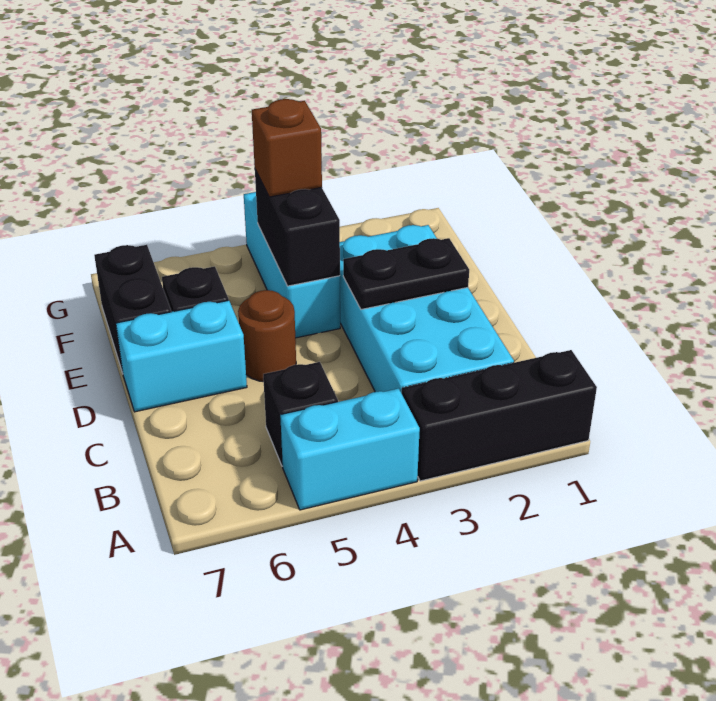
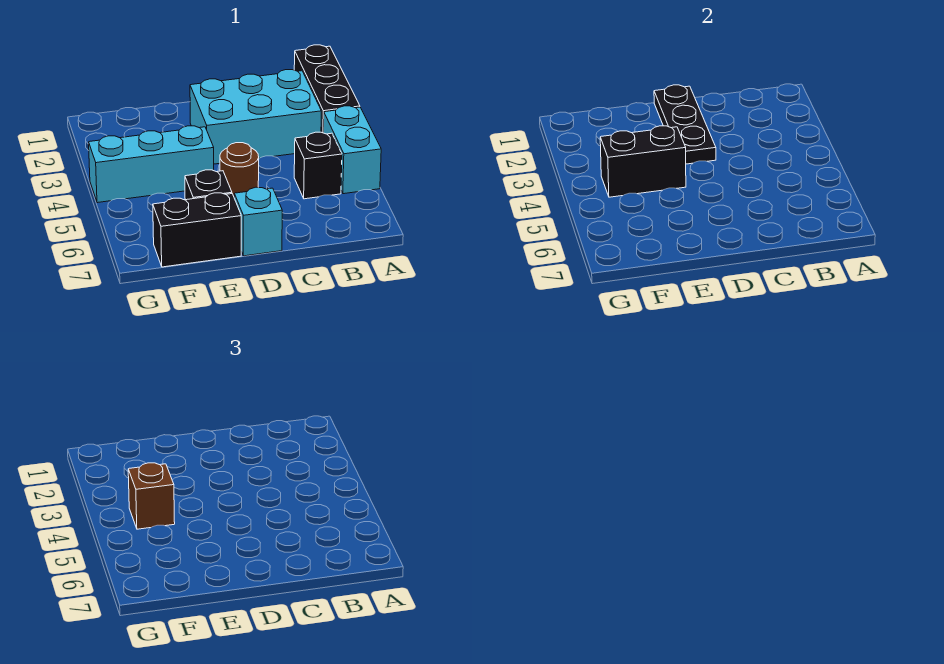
cyan brick B2:E3 level 1 -> cyan brick B2:D3 level 1
black plate D2:D3 level 2 -> black plate D1:D3 level 2
cyan brick D6:D7 level 1 -> cyan brick D7 level 1

